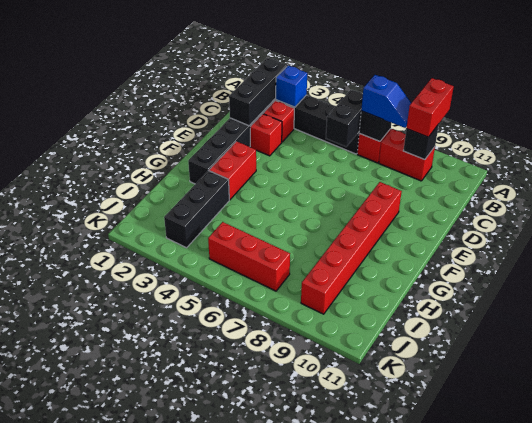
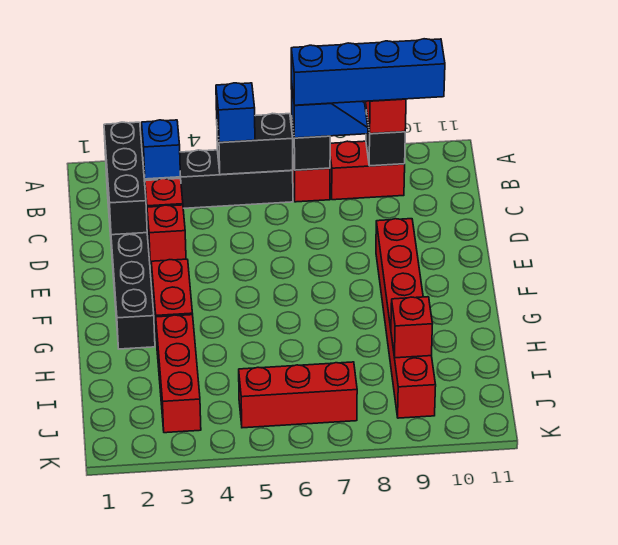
none -> blue brick B5 level 3
black brick B6:C6 level 2 -> black brick B5:B6 level 2
none -> blue brick B7:B10 level 4
black brick H3:J3 level 1 -> red brick H3:J3 level 1
none -> red brick I9 level 2

